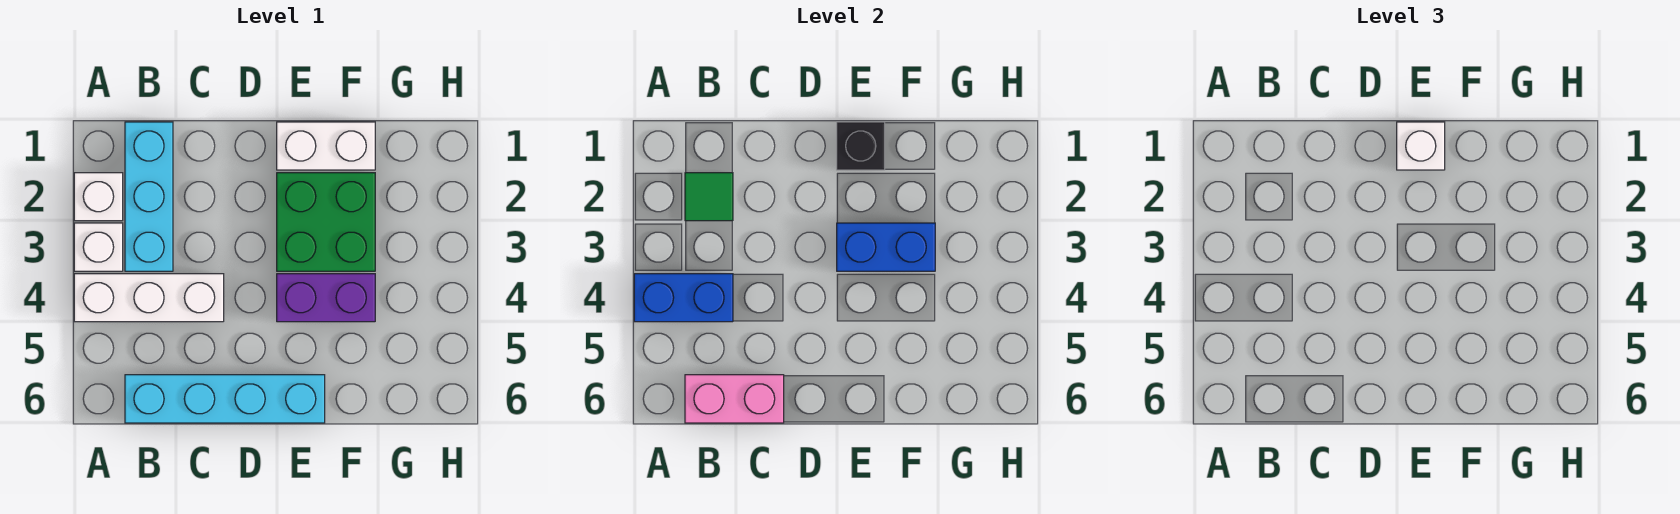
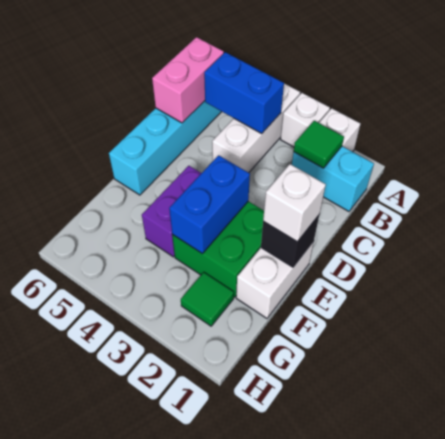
blue brick A4:B4 level 2 -> blue brick B4:B5 level 2
cyan brick B1:B3 level 1 -> cyan brick B1:B2 level 1
none -> green tile G2 level 1

